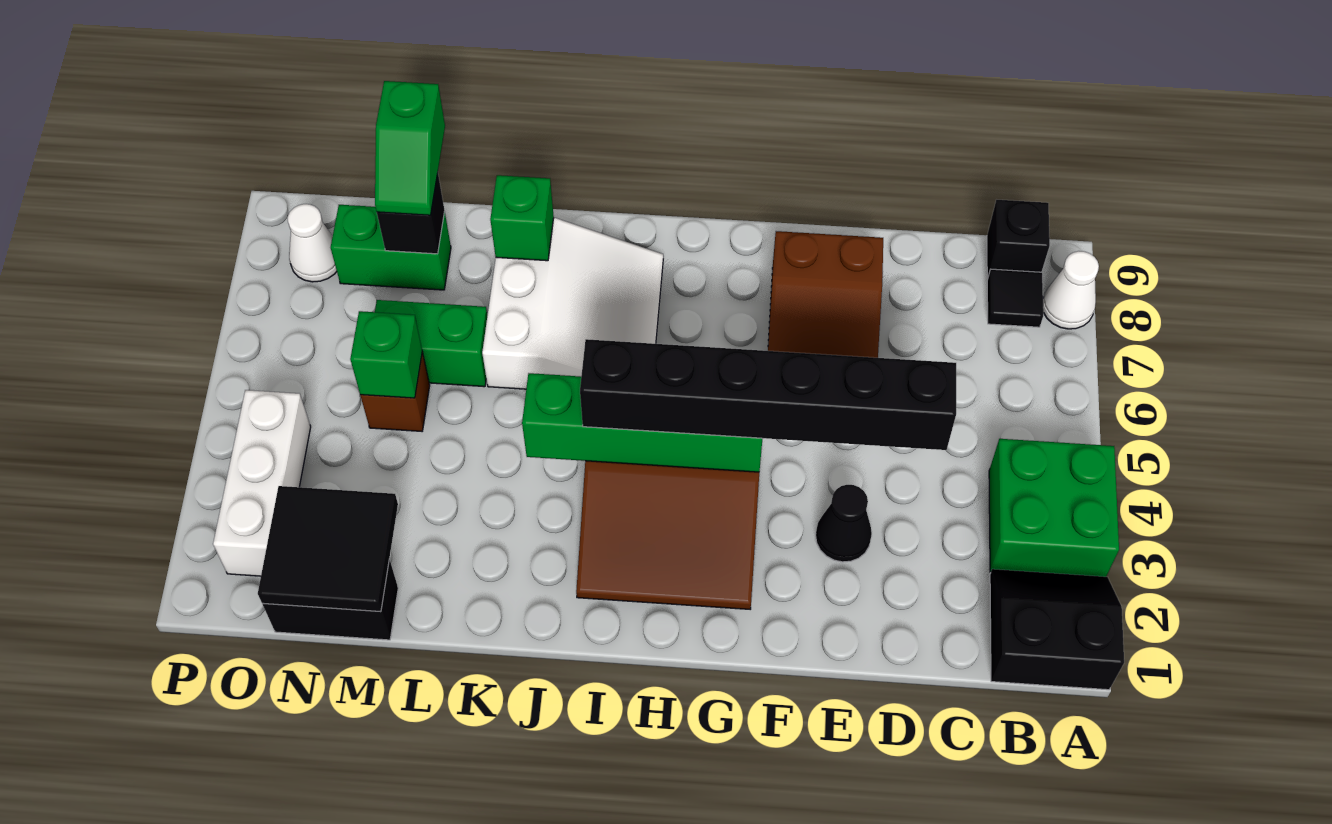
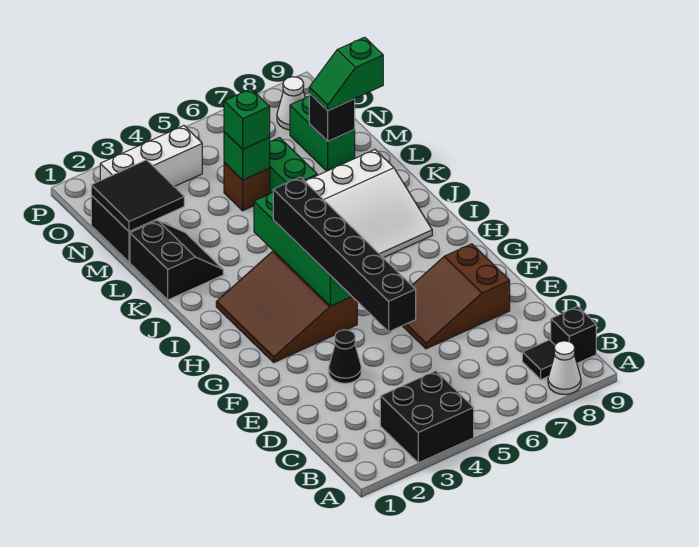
black slope A1:B2 level 1 top 1 -> black slope K1:L2 level 1 top 1
green brick A3:B4 level 1 -> black brick A3:B4 level 1
green brick K8 level 2 -> green brick M5 level 3

